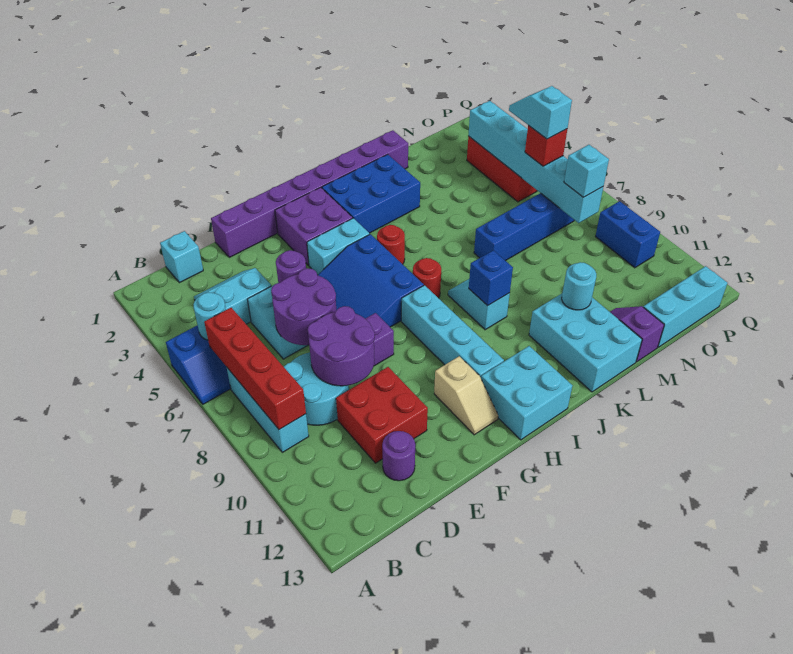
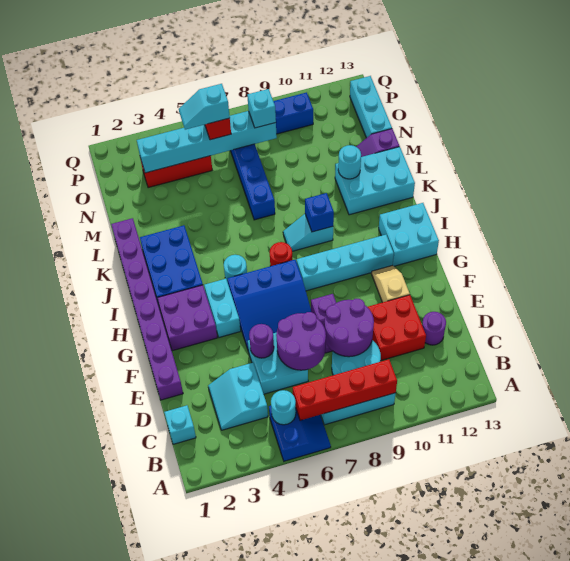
tan slope G11:G12 level 1 top 11 -> tan slope F11:G11 level 1 top F
red round brick I5 level 1 -> cyan round brick I5 level 1

